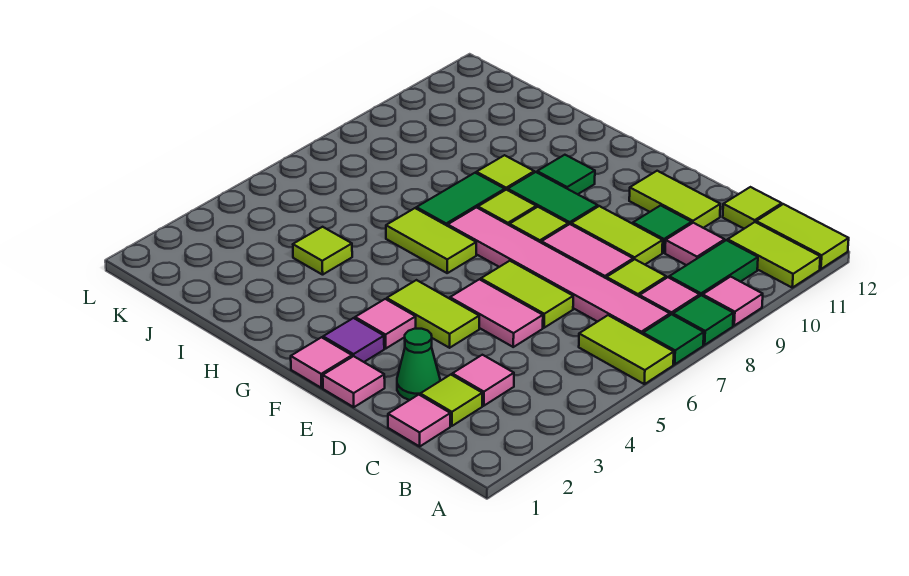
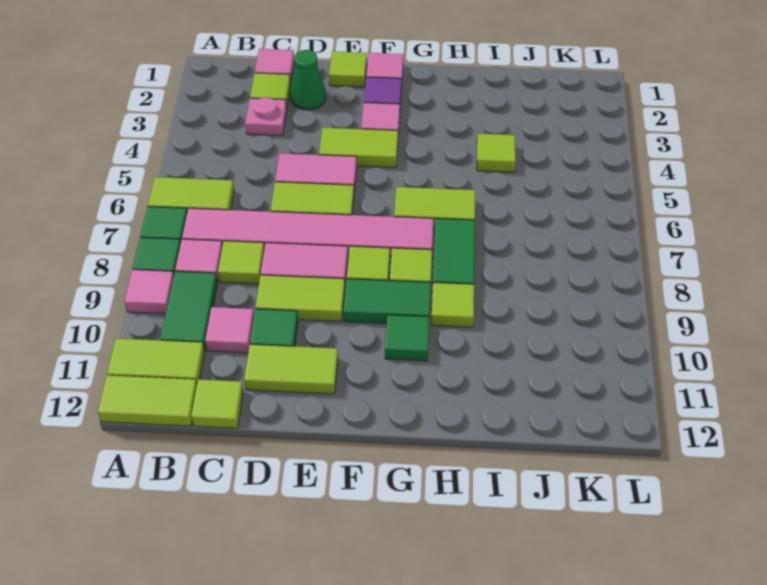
pink tile C3 level 1 -> pink plate C3 level 1
pink tile E1 level 1 -> lime tile E1 level 1

